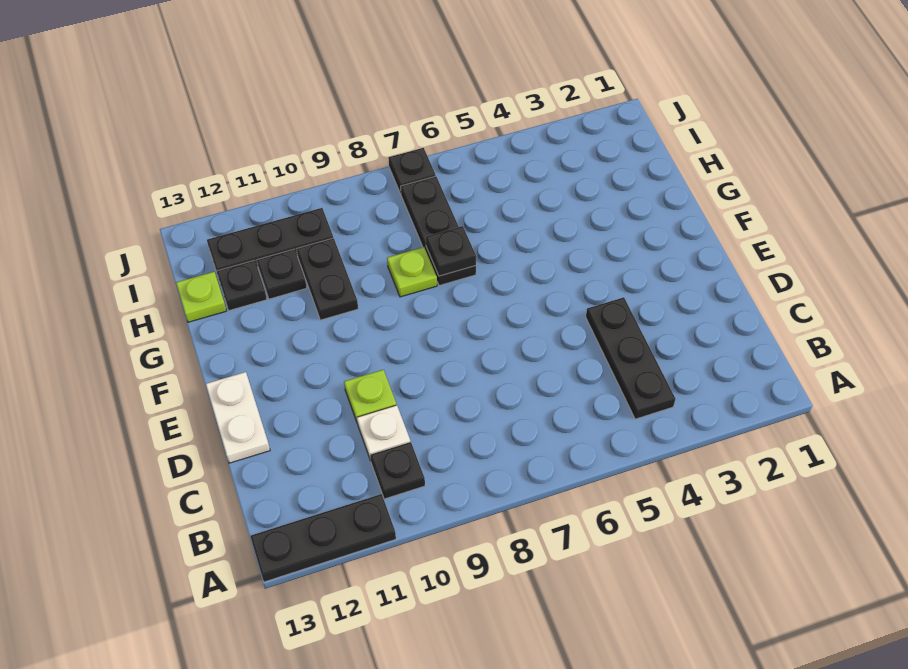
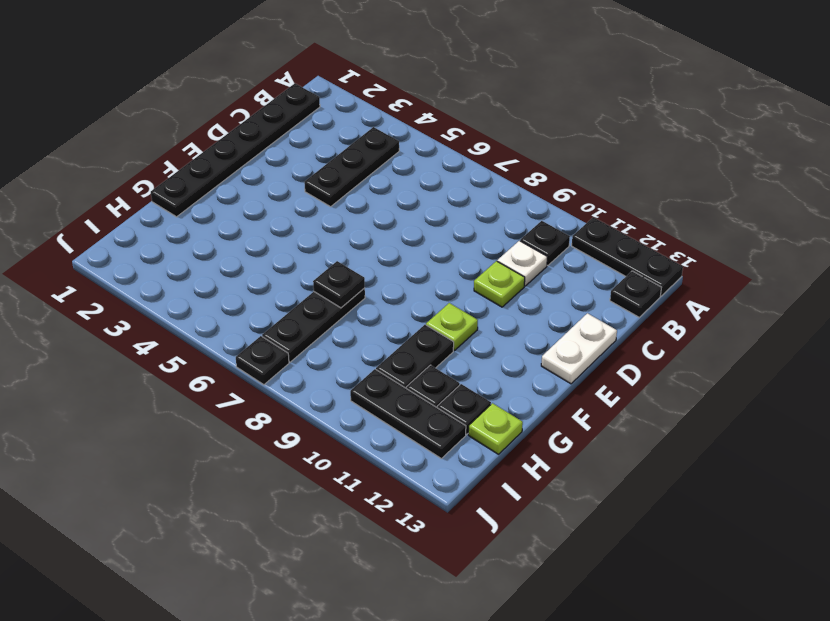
none -> black plate B1:G1 level 1
none -> black plate B13 level 1
lime plate G8 level 1 -> lime plate F10 level 1

